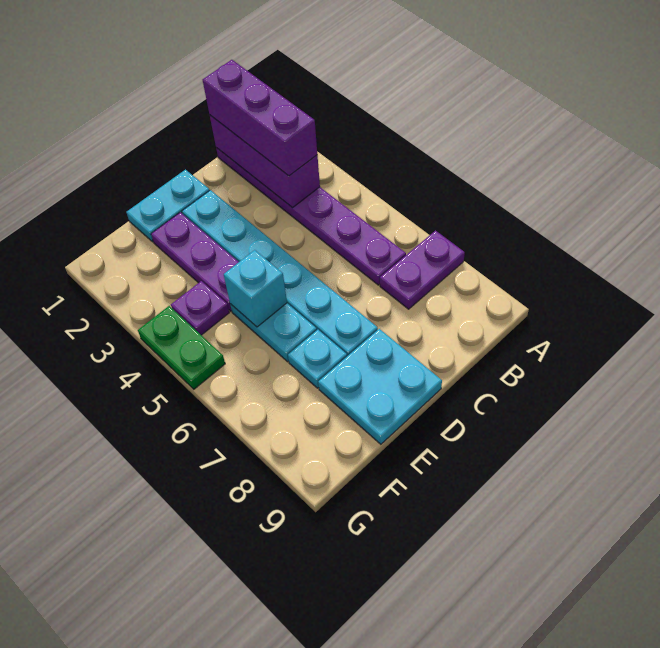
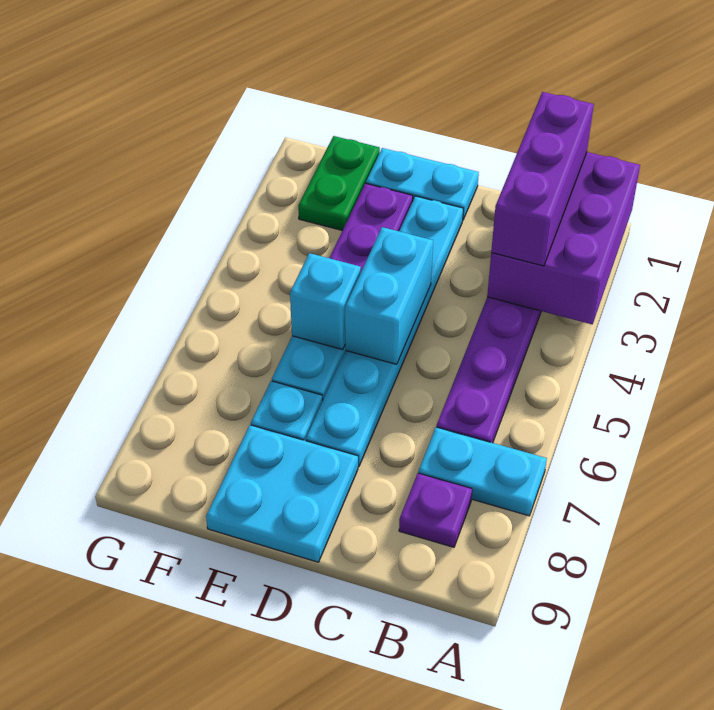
purple plate A7:B7 level 1 -> cyan plate A7:B7 level 1
purple brick B1:B3 level 2 -> purple brick A1:B3 level 2
none -> cyan brick D4:D5 level 2
purple plate F4 level 1 -> purple plate B8 level 1
green plate G4:G5 level 1 -> green plate F1:F2 level 1

